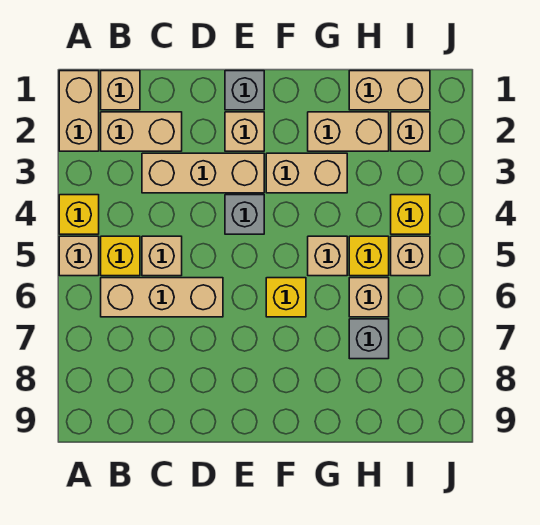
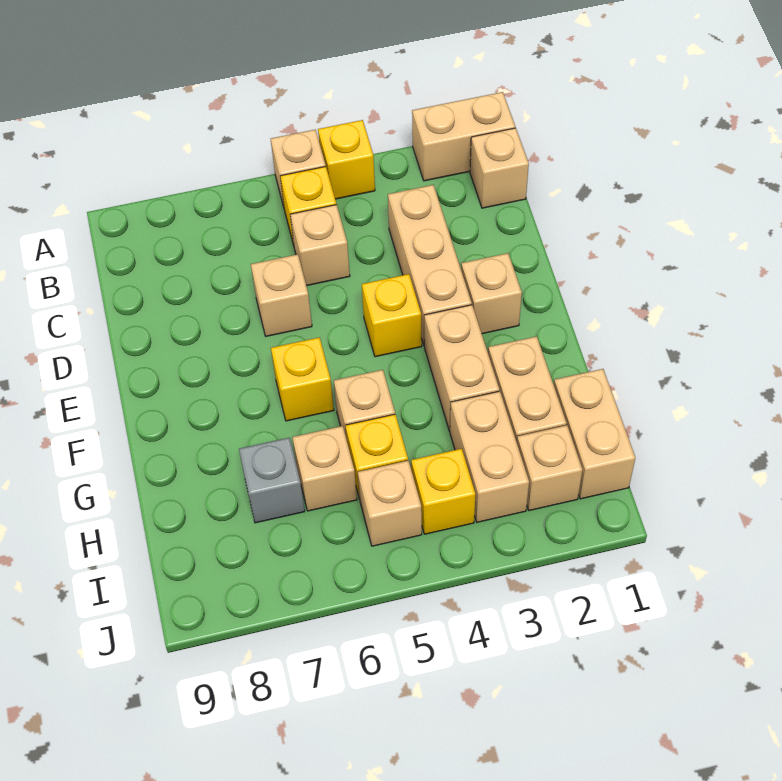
tan brick B2:C2 level 1 -> tan brick H3:I3 level 1
tan brick B6:D6 level 1 -> tan brick D6 level 1
grey brick E1 level 1 -> none
grey brick E4 level 1 -> yellow brick E4 level 1

